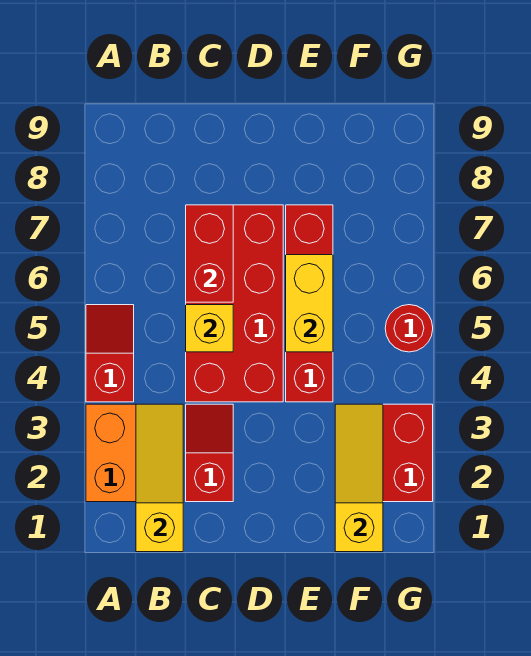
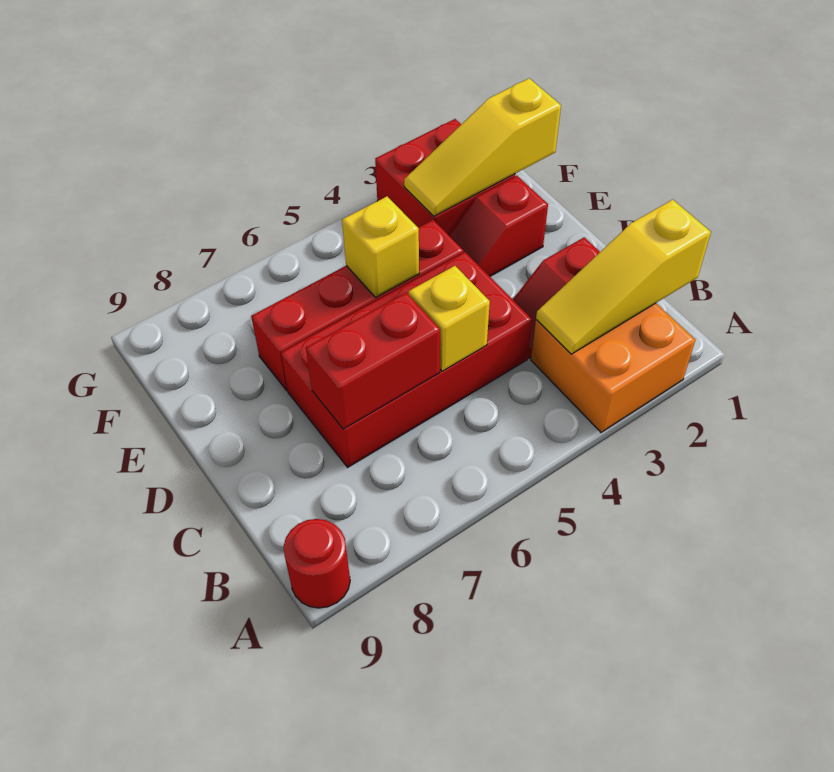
red slope A4:A5 level 1 top 4 -> red slope E2:E3 level 1 top 2
yellow brick E5:E6 level 2 -> yellow brick E5 level 2
red round brick G5 level 1 -> red round brick A9 level 1

